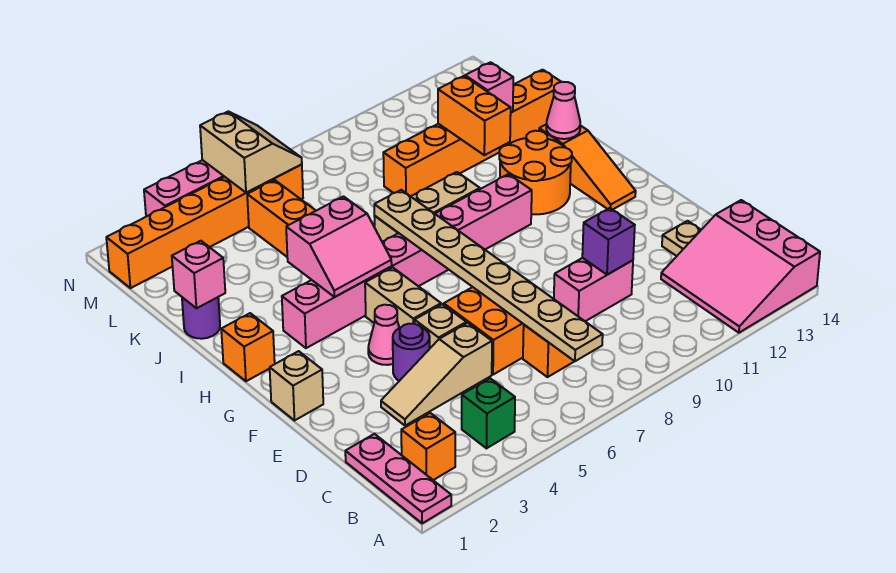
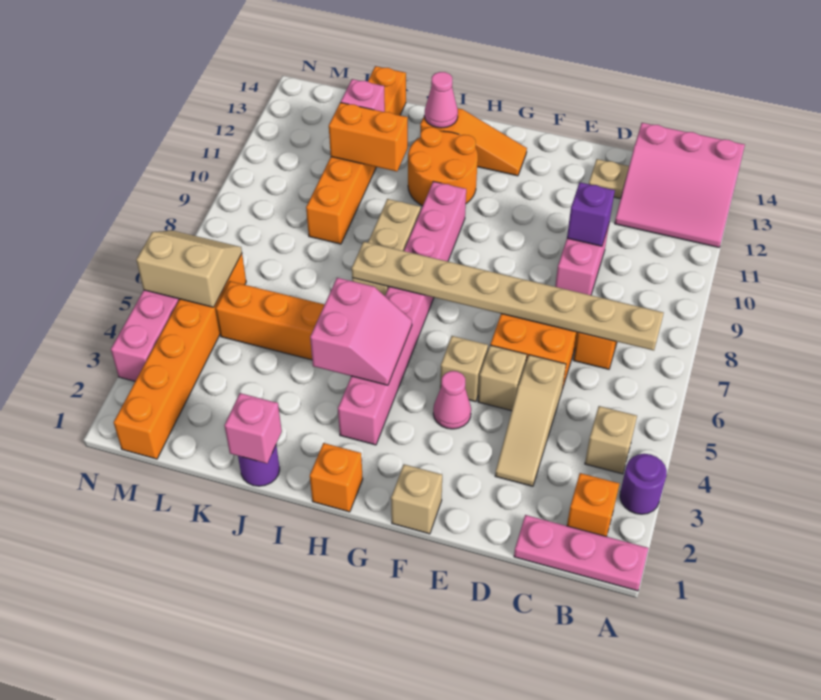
green brick B4 level 1 -> tan brick B4 level 1
purple round brick E4 level 1 -> purple round brick A3 level 1
tan brick F5:G5 level 1 -> tan brick F5 level 1

